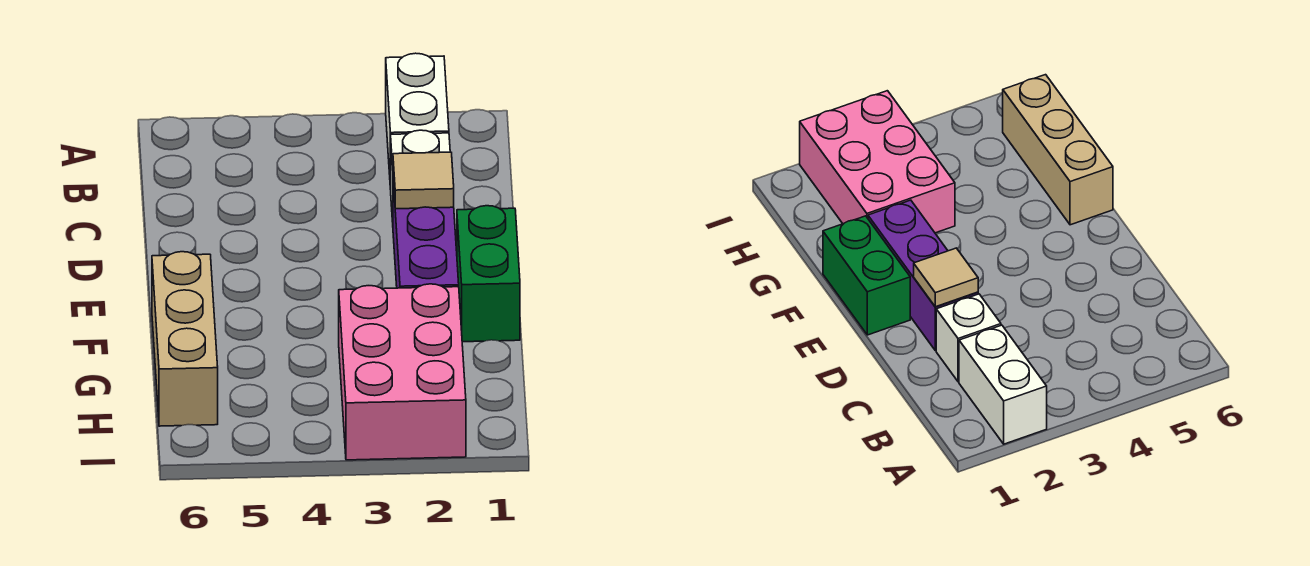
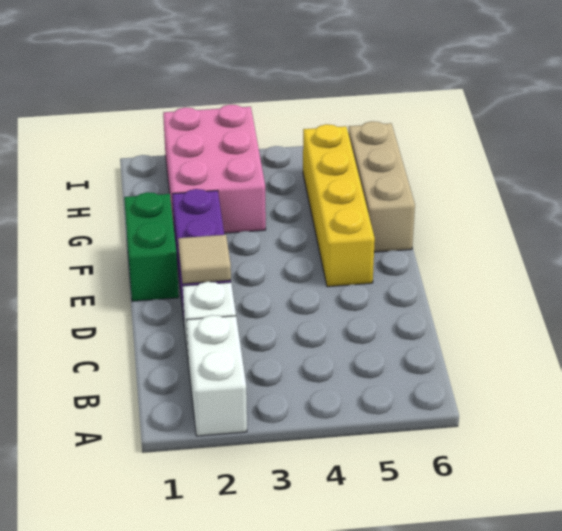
none -> yellow brick E5:H5 level 1

